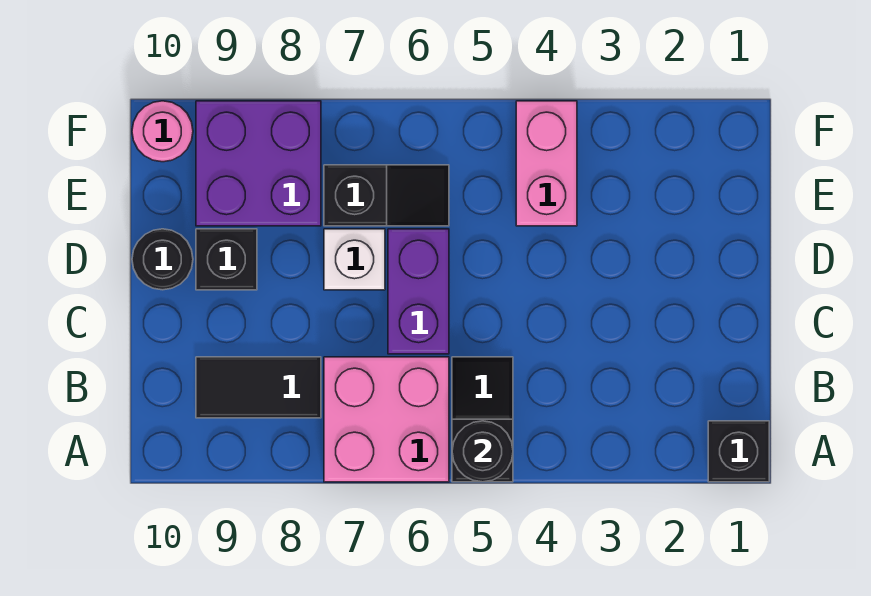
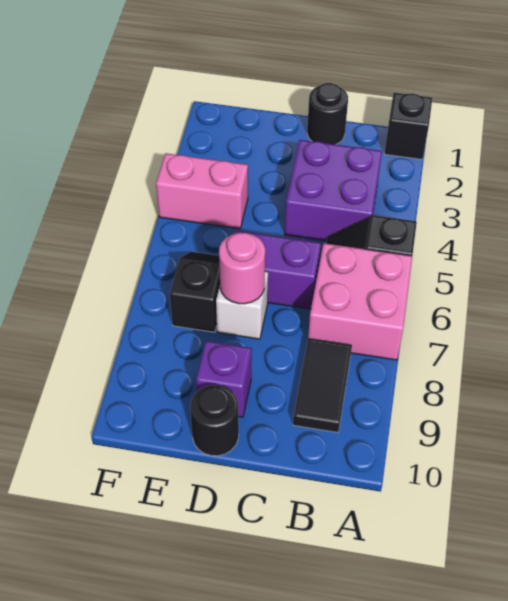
black round brick A5 level 2 -> black round brick C1 level 1
black brick D9 level 1 -> purple brick D9 level 1
purple brick E8:F9 level 1 -> purple brick B3:C4 level 1
pink round brick F10 level 1 -> pink round brick D7 level 2

